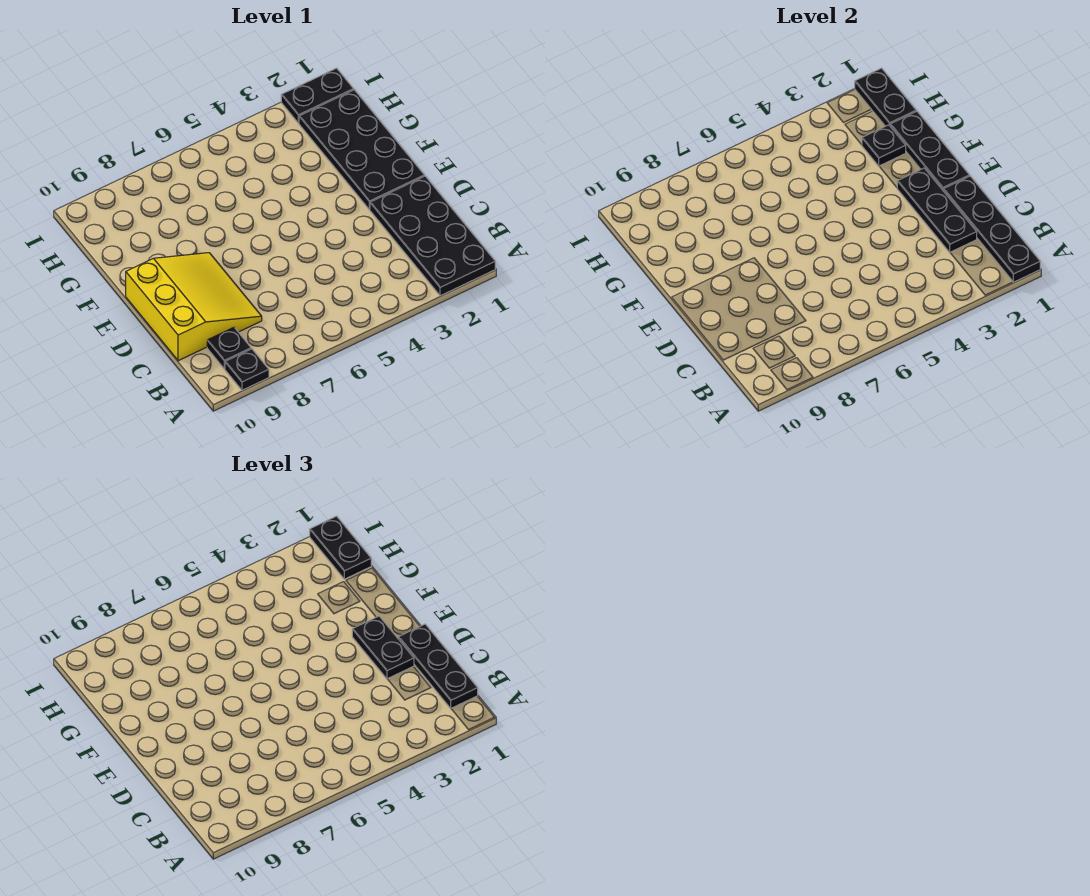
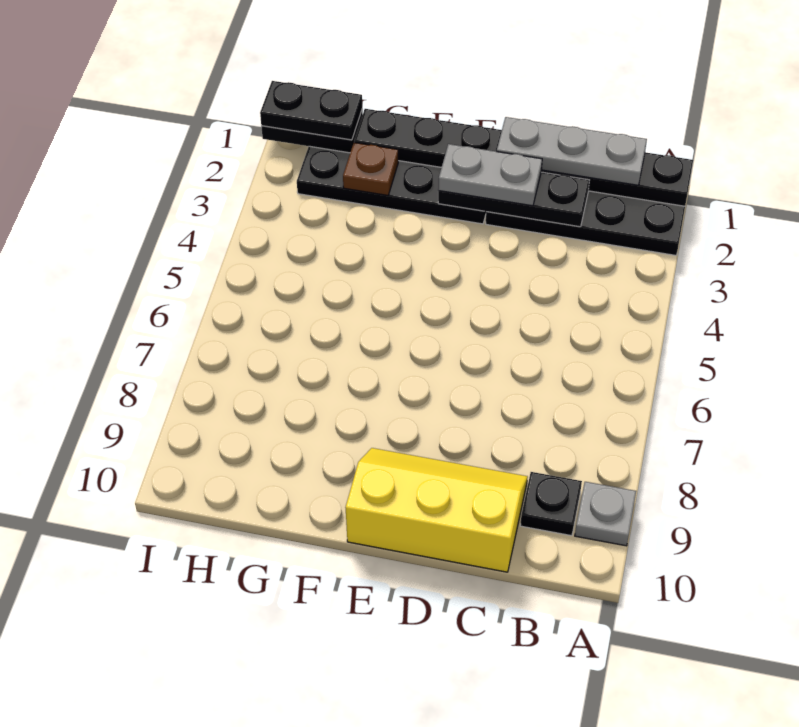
black plate A9 level 1 -> grey plate A9 level 1
black plate B1:D1 level 3 -> grey plate B1:D1 level 3
yellow slope C8:E10 level 1 top 10 -> yellow slope C9:E10 level 1 top 10
black plate D2:E2 level 3 -> grey plate D2:E2 level 3
black plate G2 level 2 -> brown plate G2 level 2
black plate I1:I2 level 1 -> none

